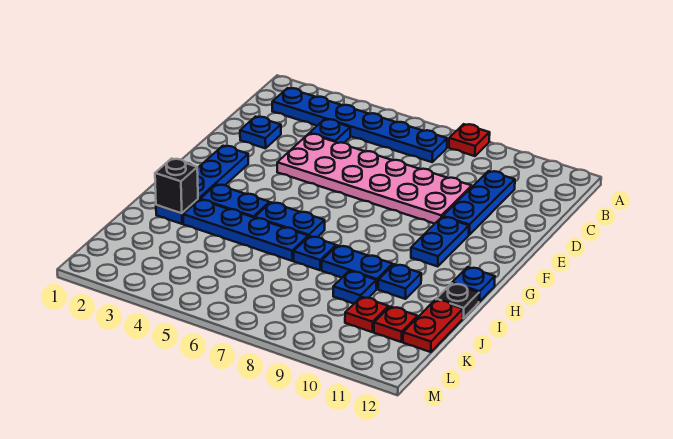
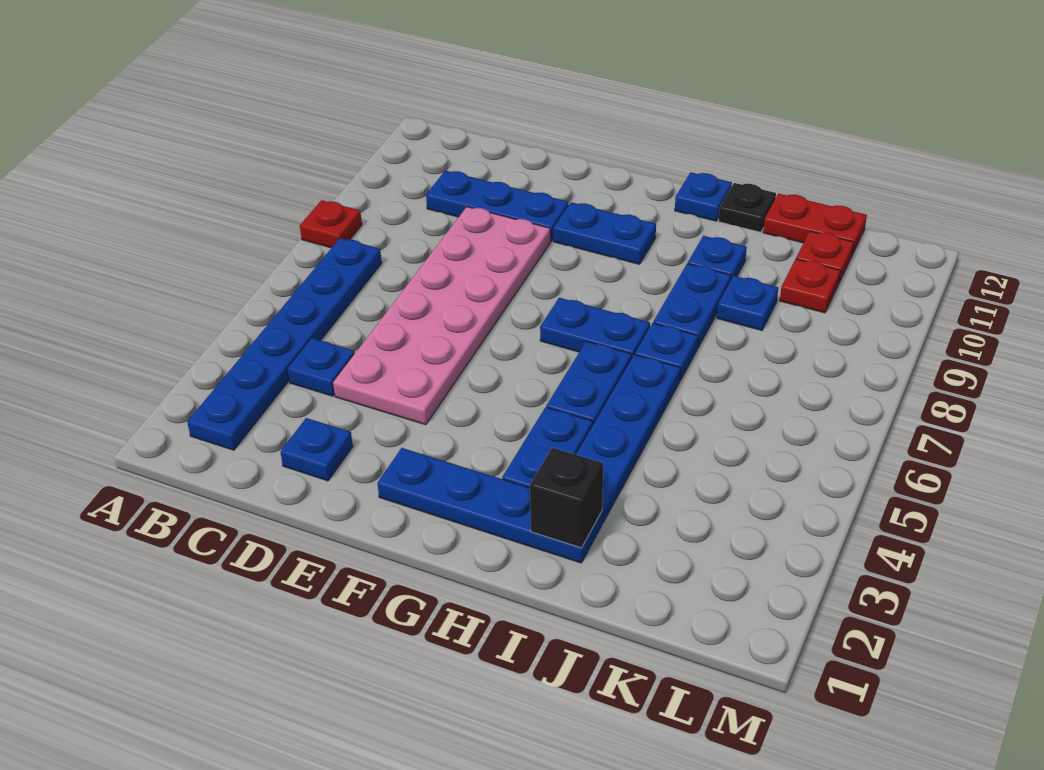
none -> blue plate G7:H7 level 1

